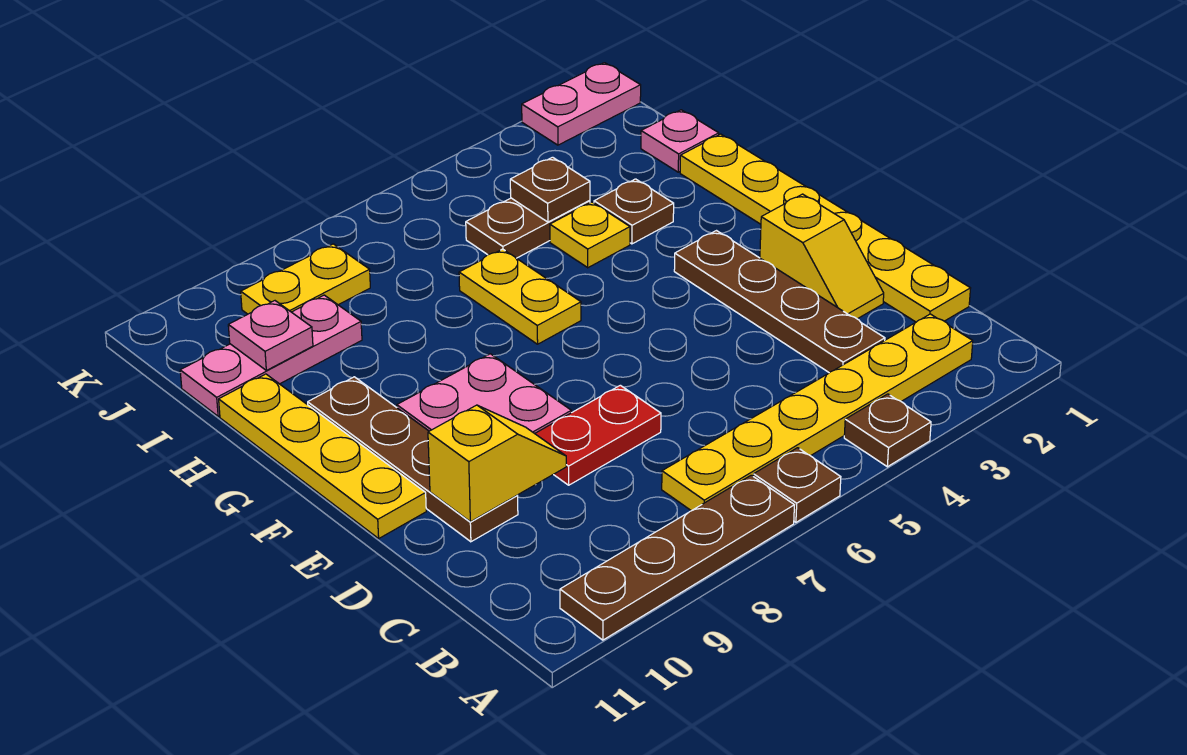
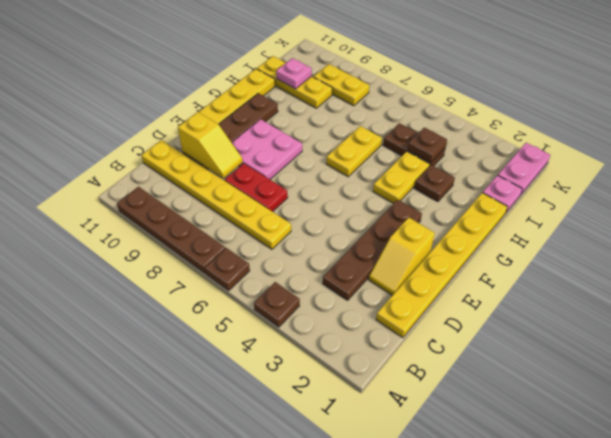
yellow plate B2:B7 level 1 -> yellow plate C6:C11 level 1
yellow plate H4 level 1 -> yellow plate G4:H4 level 1
pink plate I9:I11 level 1 -> yellow plate I9:I11 level 1
pink plate K1:K2 level 1 -> pink plate J1:K1 level 1

